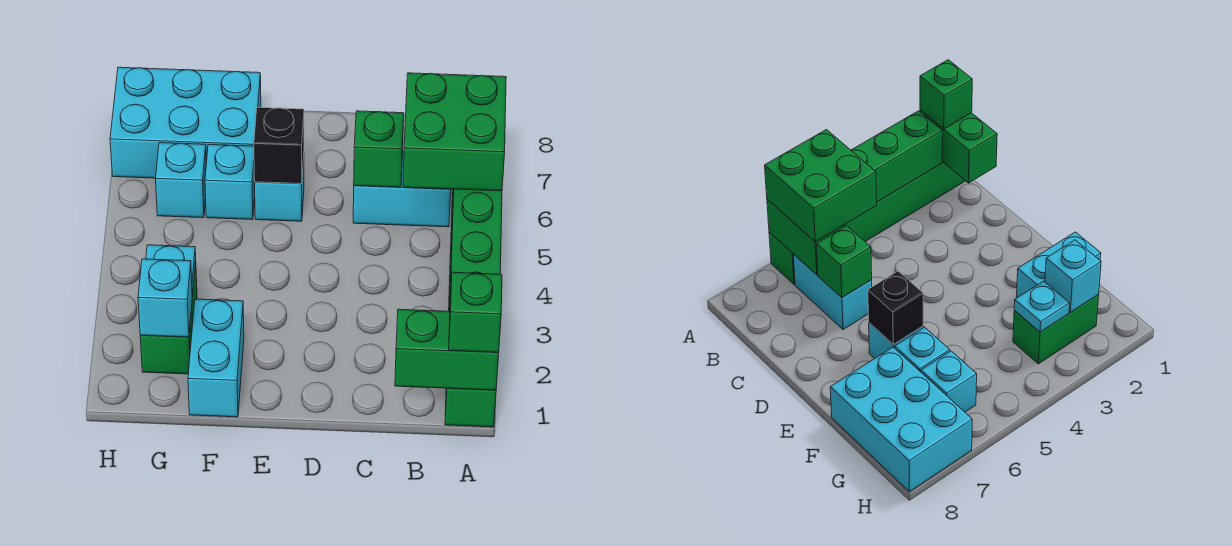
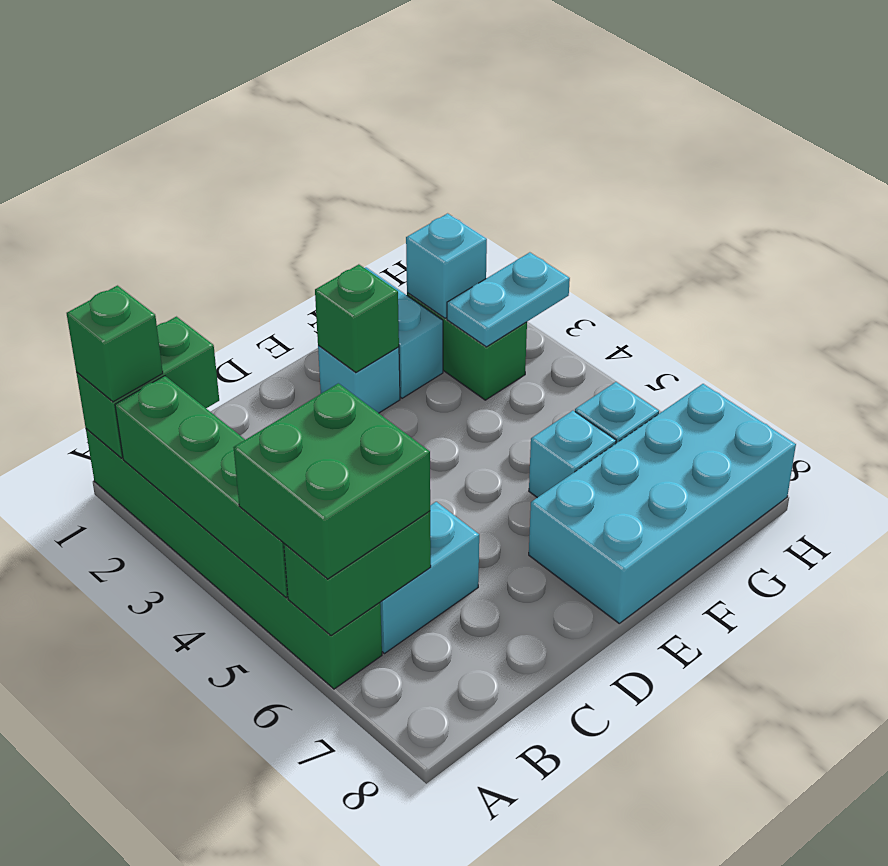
green brick C6 level 2 -> green brick E2 level 2
cyan brick E6 level 1 -> cyan brick E2 level 1
black brick E6 level 2 -> none
cyan brick F7:H8 level 1 -> cyan brick E7:H8 level 1
cyan plate G3 level 2 -> cyan plate G3:H3 level 2

